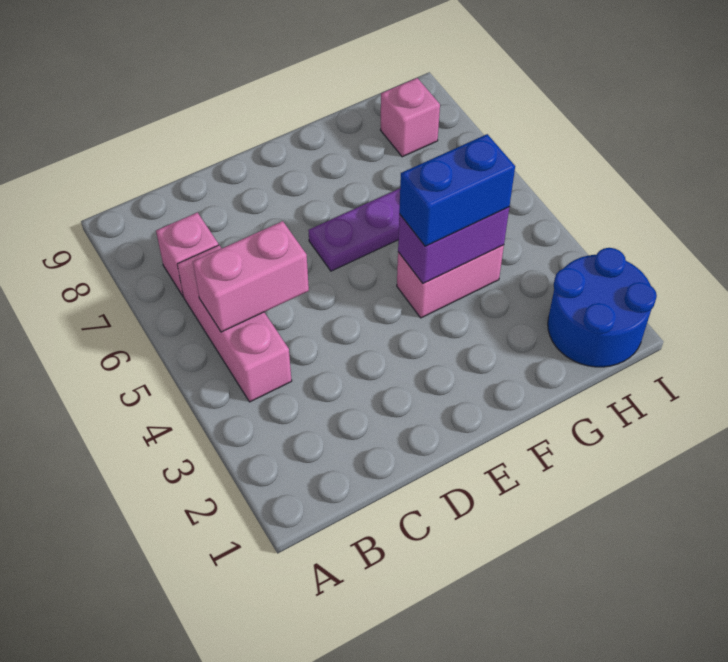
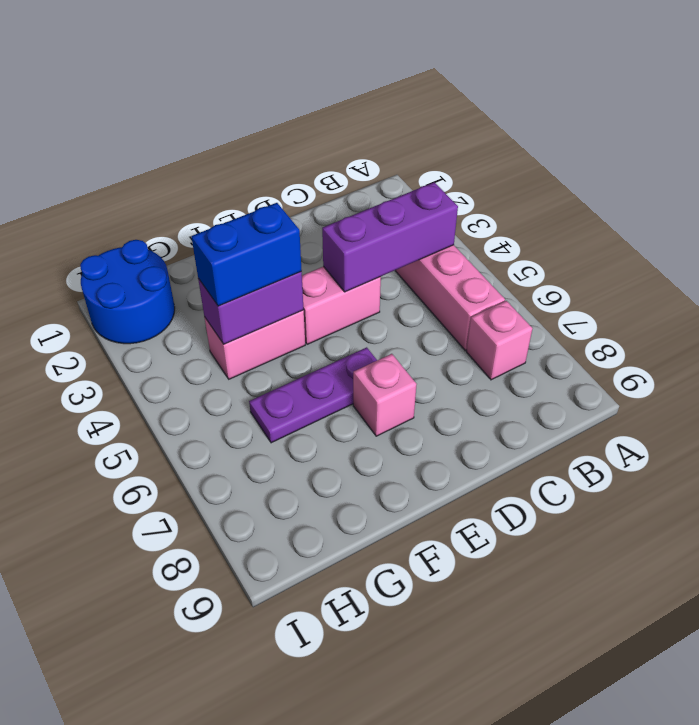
none -> purple brick B4:D4 level 2
pink brick B5:C5 level 2 -> pink brick D4:E4 level 1
pink brick H8 level 1 -> pink brick E7 level 1

